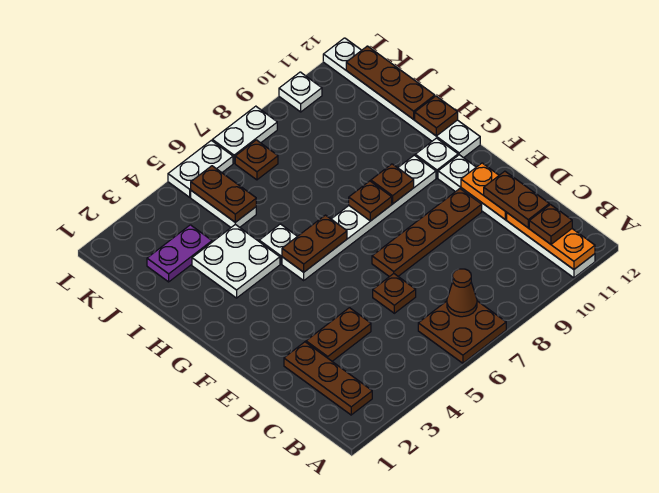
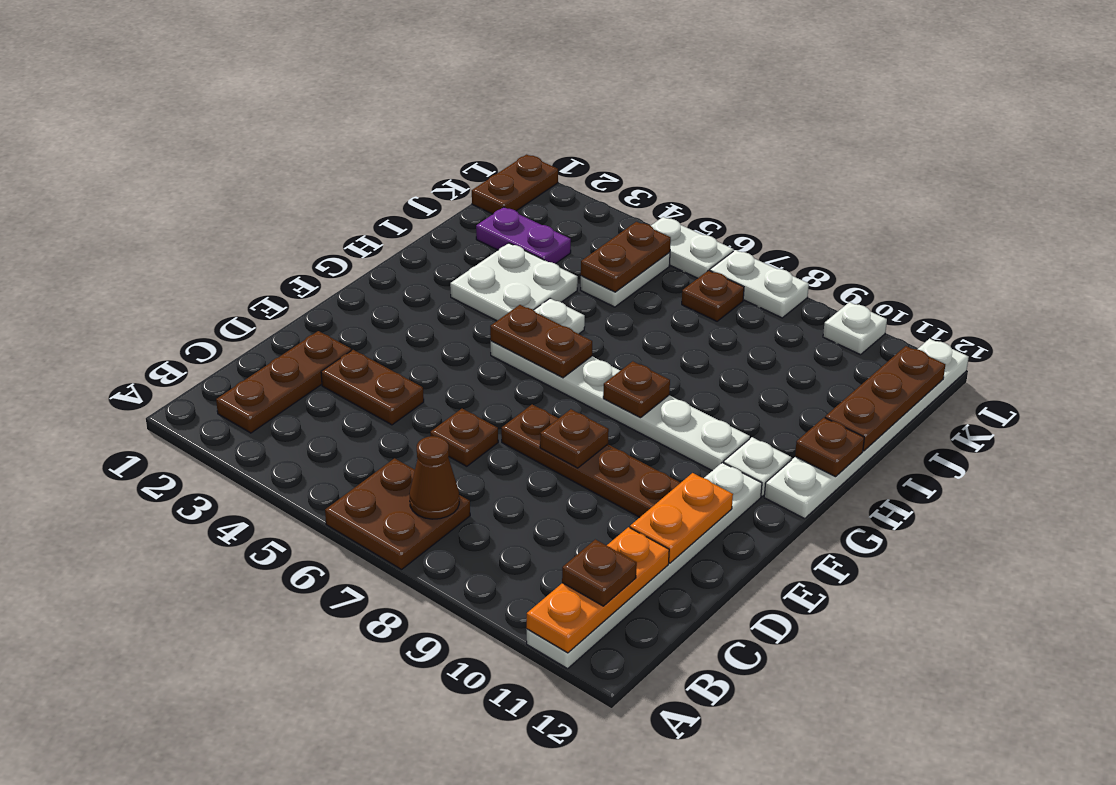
brown plate C11:D11 level 3 -> brown plate K1:L1 level 1
brown plate G9 level 2 -> brown plate E8 level 2

